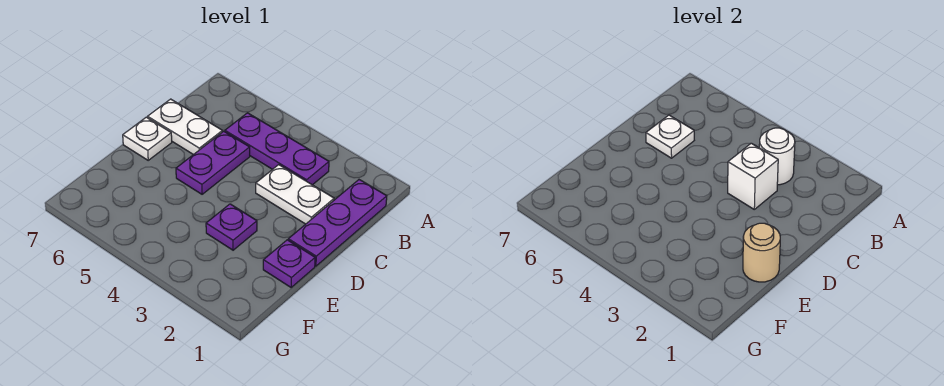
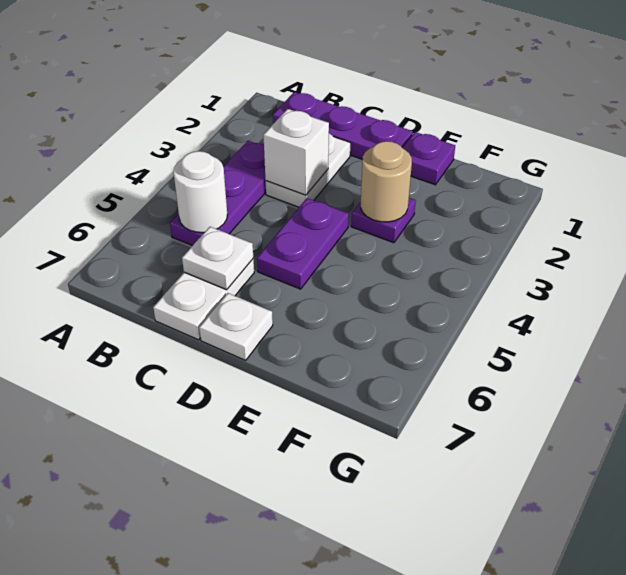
white round brick B3 level 2 -> white round brick B5 level 2
purple plate C5:D5 level 1 -> purple plate D4:D5 level 1
tan round brick E1 level 2 -> tan round brick E3 level 2

